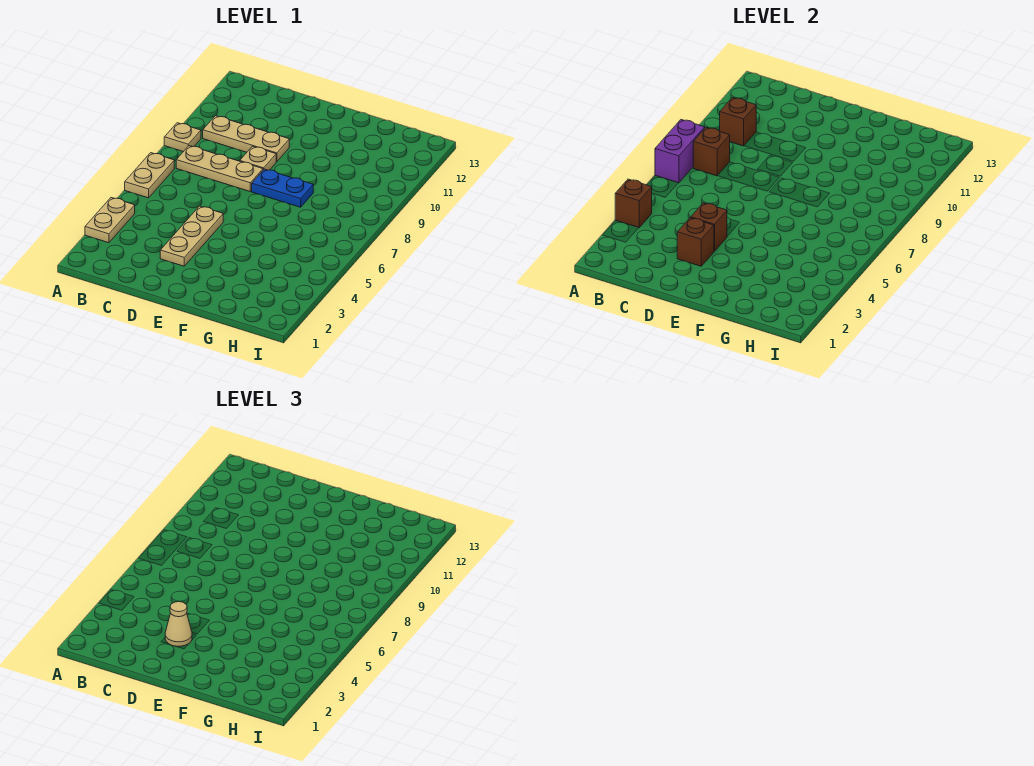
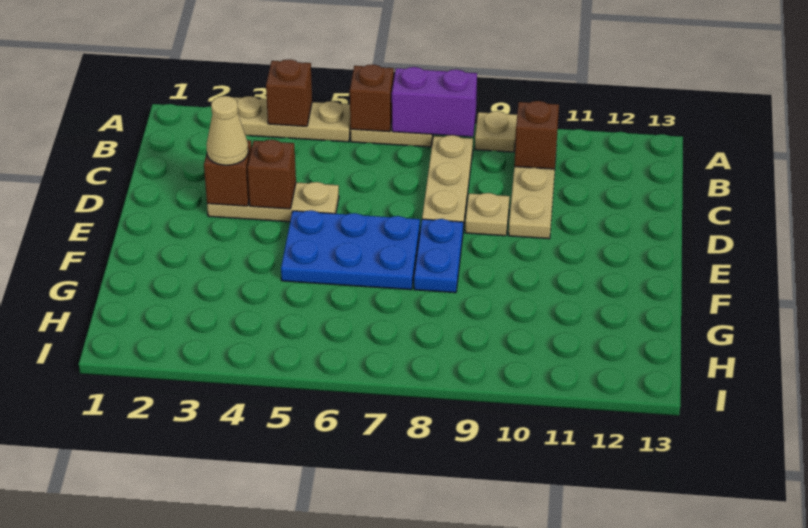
tan plate A3:A4 level 1 -> tan plate A3:A5 level 1
brown brick B8 level 2 -> brown brick A6 level 2
none -> blue plate E5:F7 level 1

